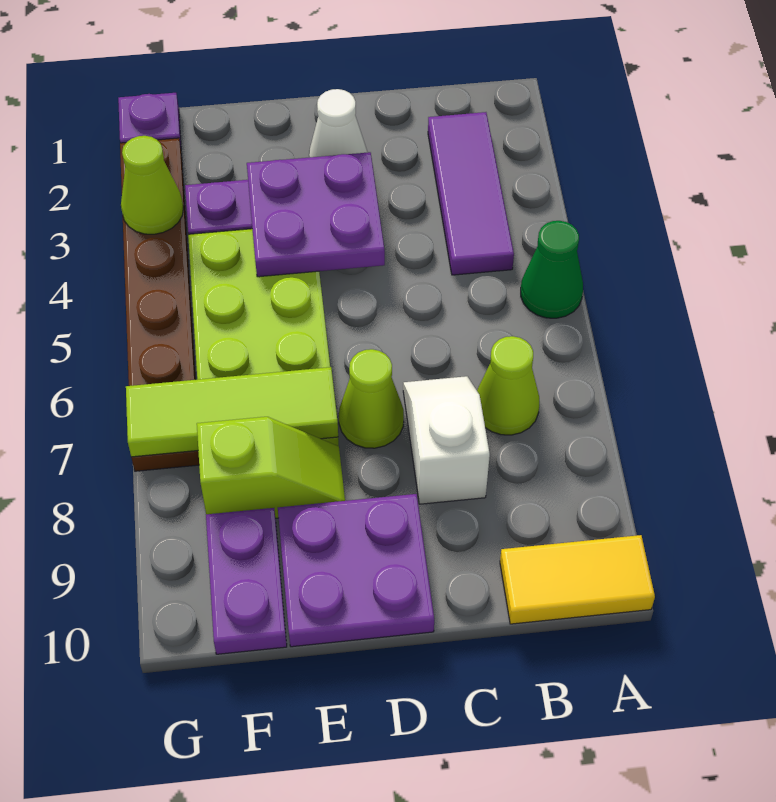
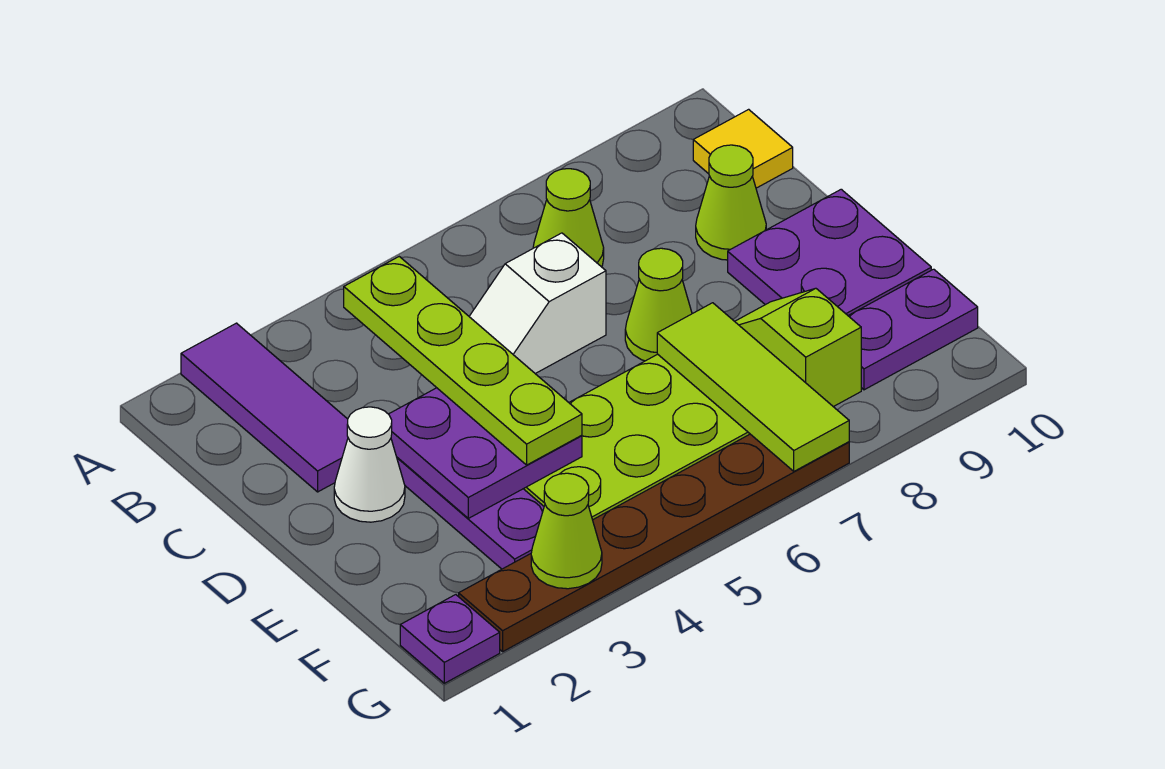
green cone A5 level 1 -> none
yellow tile A10:B10 level 1 -> yellow tile B10 level 1
purple tile B2:B4 level 1 -> purple tile A2:C2 level 1
none -> lime plate B4:E4 level 3
white slope C7:C8 level 1 top 8 -> white slope C5:C6 level 1 top 6
none -> lime cone C9 level 1

